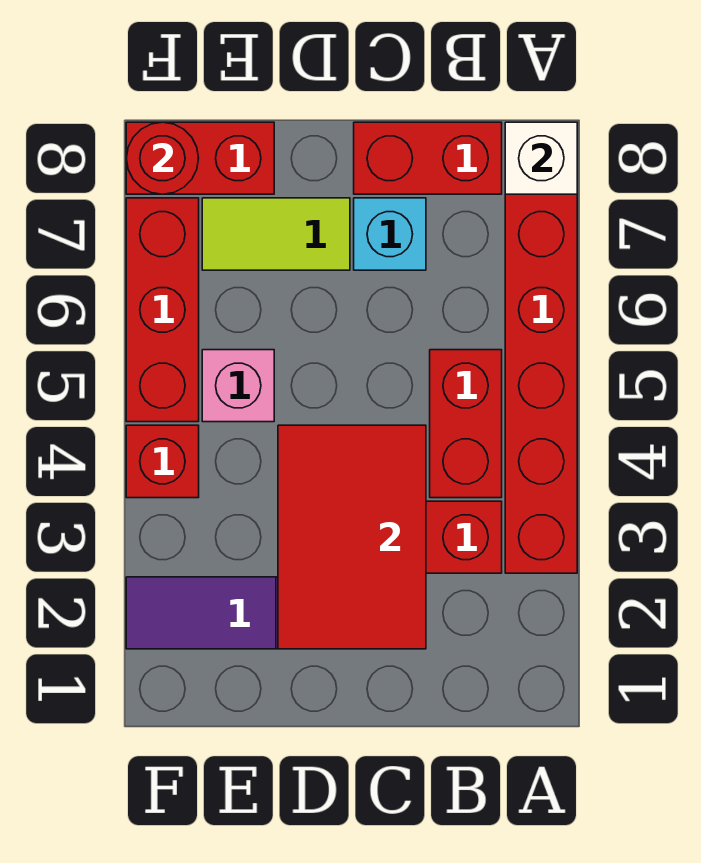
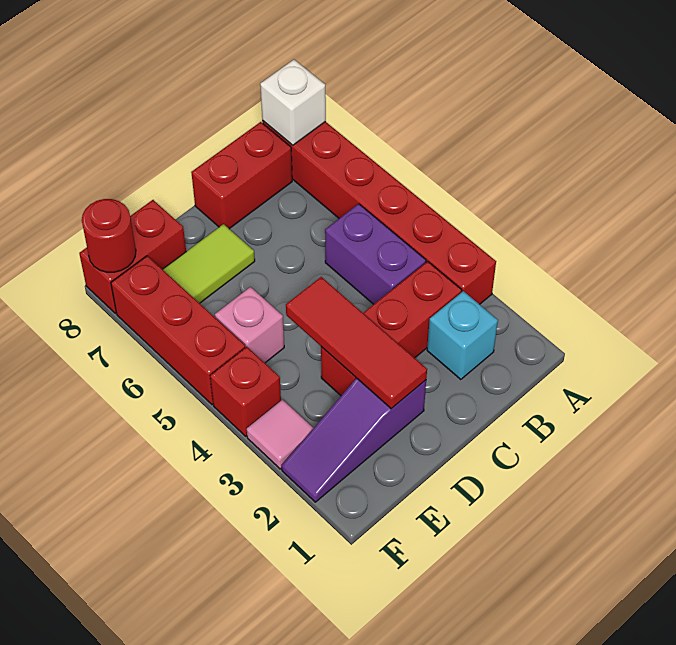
red brick B4:B5 level 1 -> purple brick B4:B5 level 1
red tile C2:D4 level 2 -> red tile D2:D4 level 2
cyan brick C7 level 1 -> cyan brick B2 level 1
none -> pink tile F3 level 1

